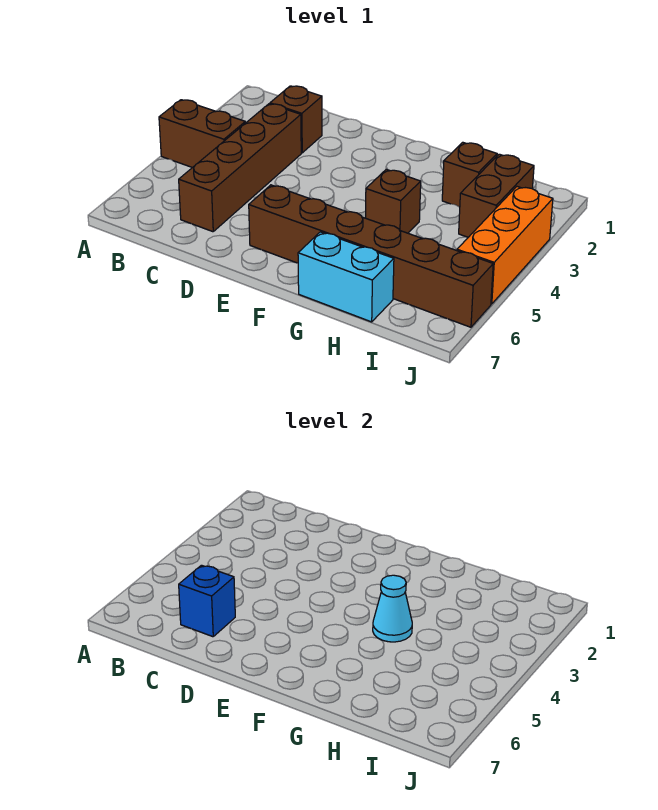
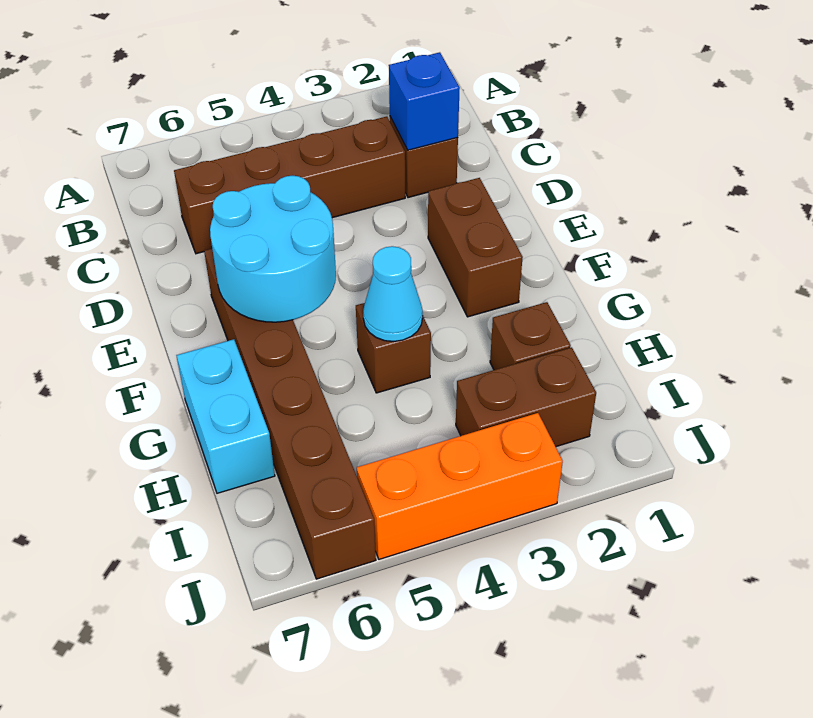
brown brick A4:B4 level 1 -> brown brick E2:F2 level 1
blue brick C6 level 2 -> blue brick C2 level 2
none -> cyan round brick E5:F6 level 2

